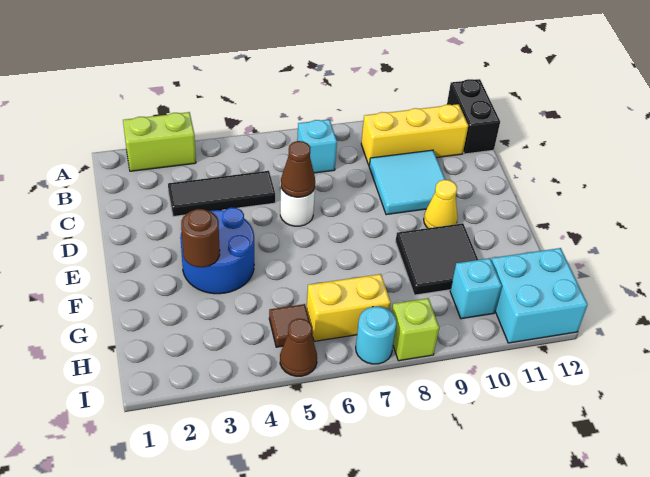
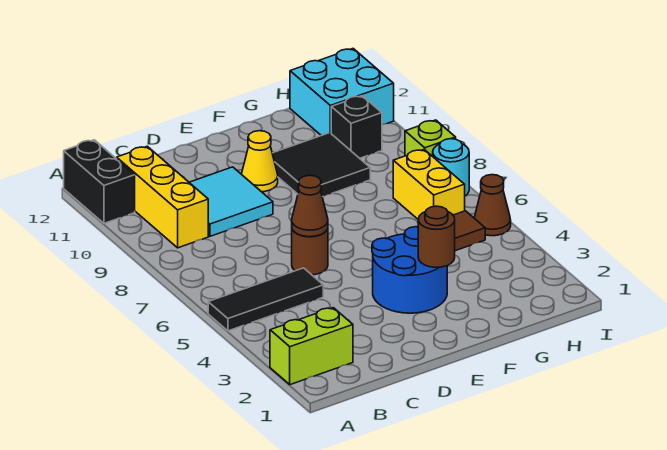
lime brick A2:A3 level 1 -> lime brick A2:B2 level 1
black brick A12:B12 level 1 -> black brick A11:A12 level 1
cyan brick B7 level 1 -> none
black tile C3:C5 level 1 -> black tile A5:C5 level 1
white round brick D6 level 1 -> brown round brick D6 level 1
cyan brick H10 level 1 -> black brick H10 level 1

